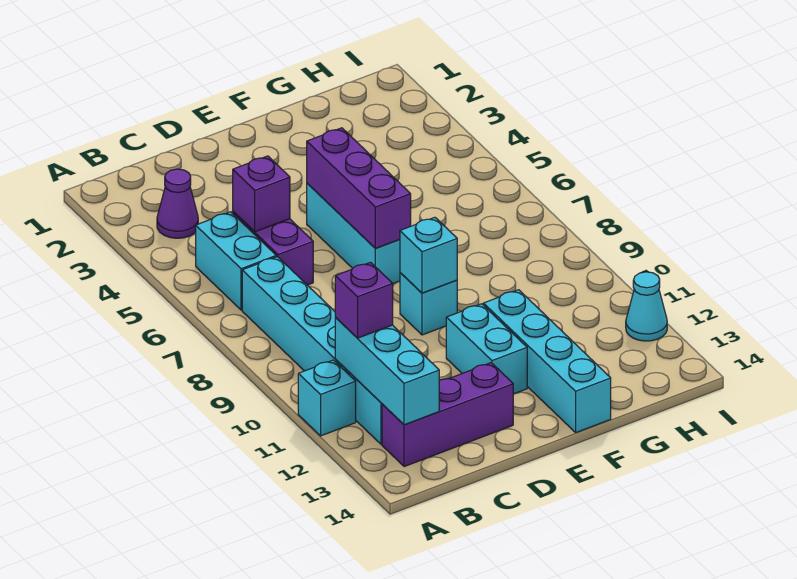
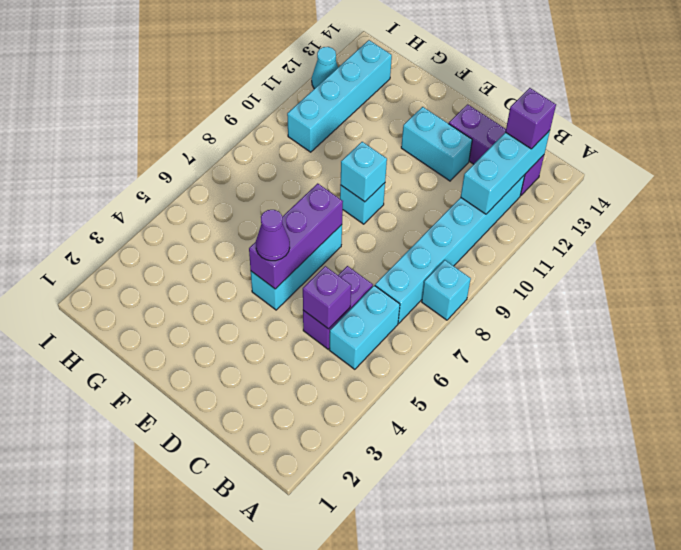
cyan brick A11 level 1 -> cyan brick A8 level 1
purple cone B3 level 1 -> purple cone E5 level 3
purple brick B11 level 3 -> purple brick B13 level 3
cyan brick E11:E12 level 1 -> cyan brick D12:E12 level 1
cyan brick F11:F14 level 1 -> cyan brick H10:H13 level 1

